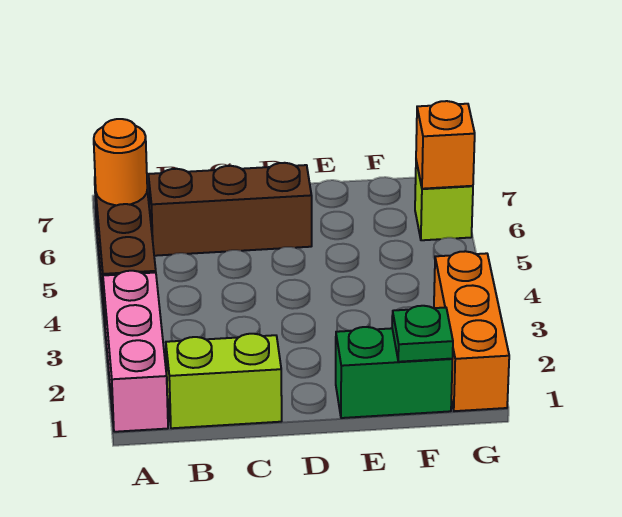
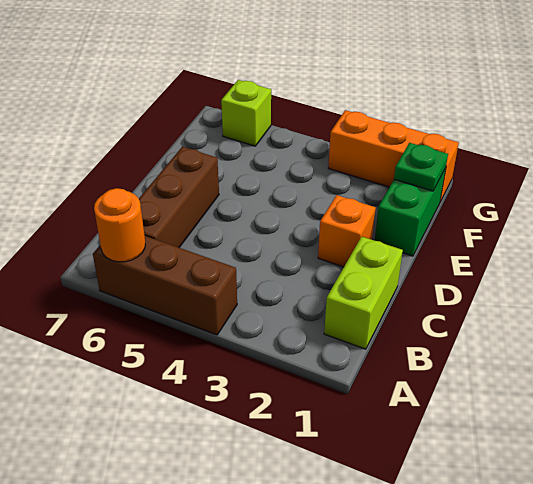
pink brick A1:A3 level 1 -> none
orange brick G6 level 2 -> orange brick D2 level 1

